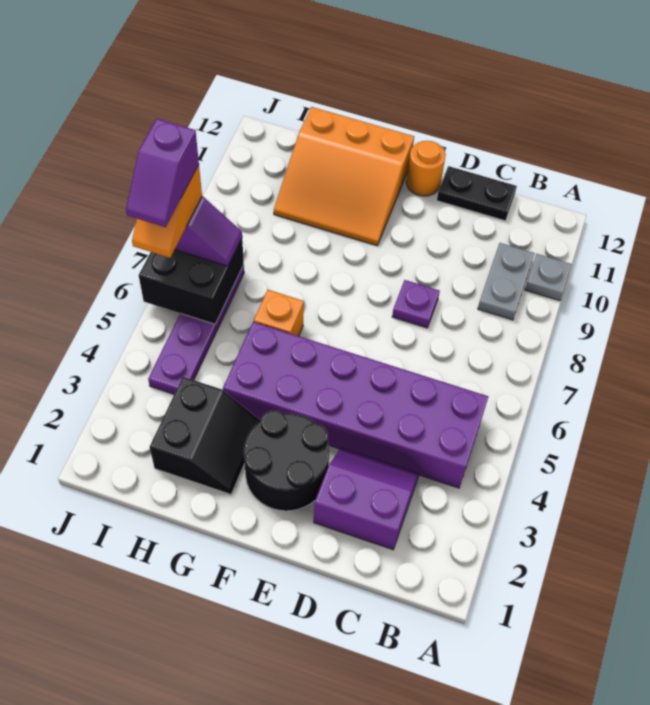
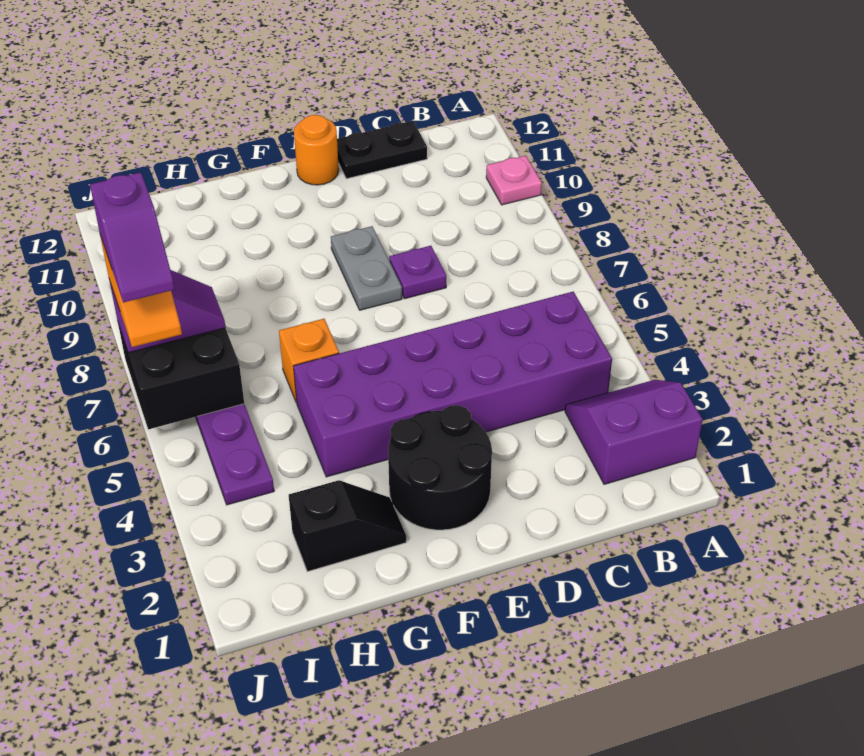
grey plate A10 level 1 -> pink plate A10 level 1
grey plate B9:B10 level 1 -> grey plate E8:E9 level 1
purple slope C2:D3 level 1 top 2 -> purple slope A2:B3 level 1 top 2
orange slope F10:H12 level 1 top 12 -> none
black slope G2:H3 level 1 top H -> black slope G2:H2 level 1 top H

